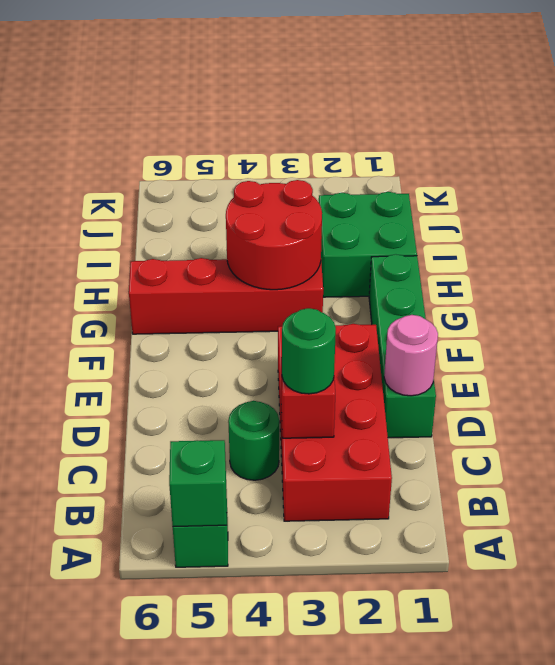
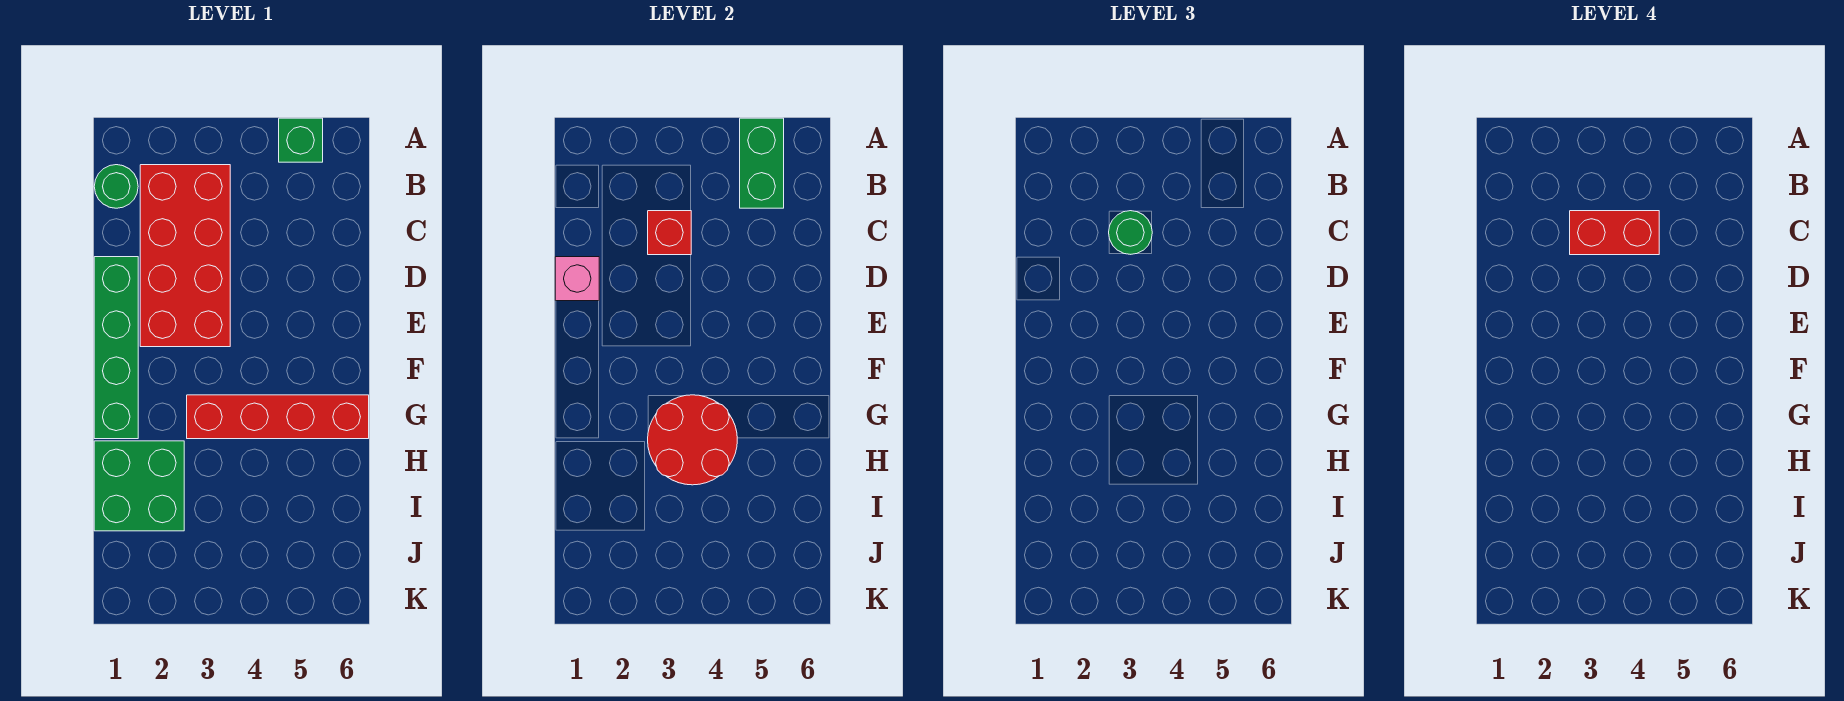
green brick A5 level 2 -> green brick A5:B5 level 2
none -> red brick C3:C4 level 4
green round brick C4 level 1 -> green round brick B1 level 1
pink round brick D1 level 2 -> pink brick D1 level 2

